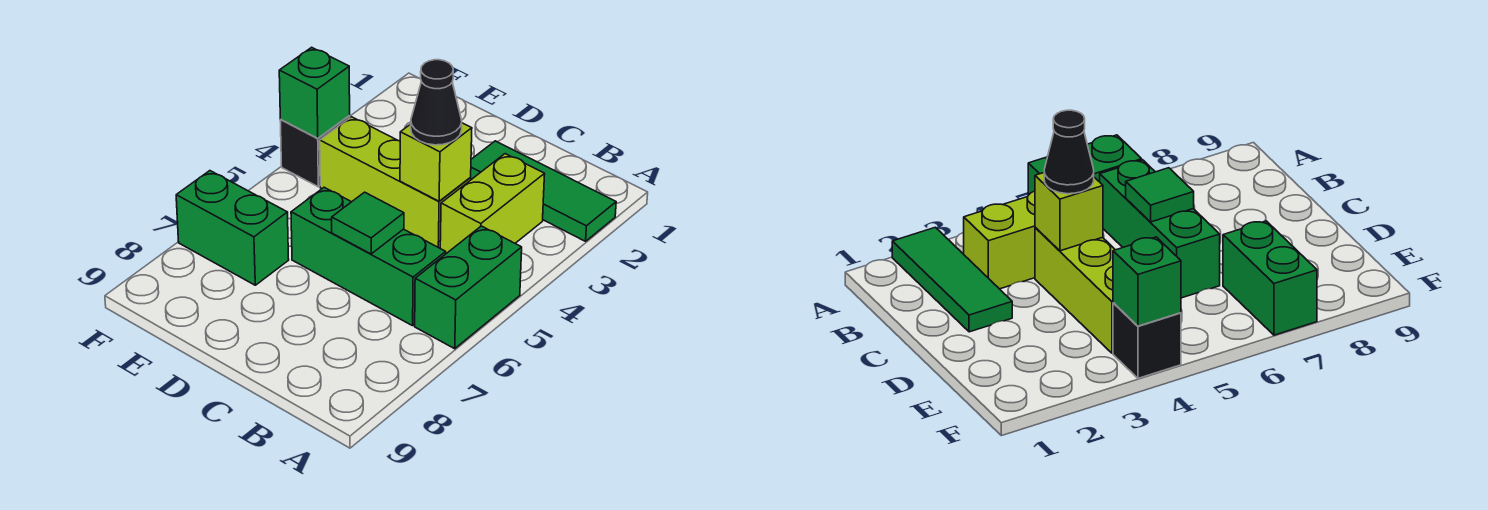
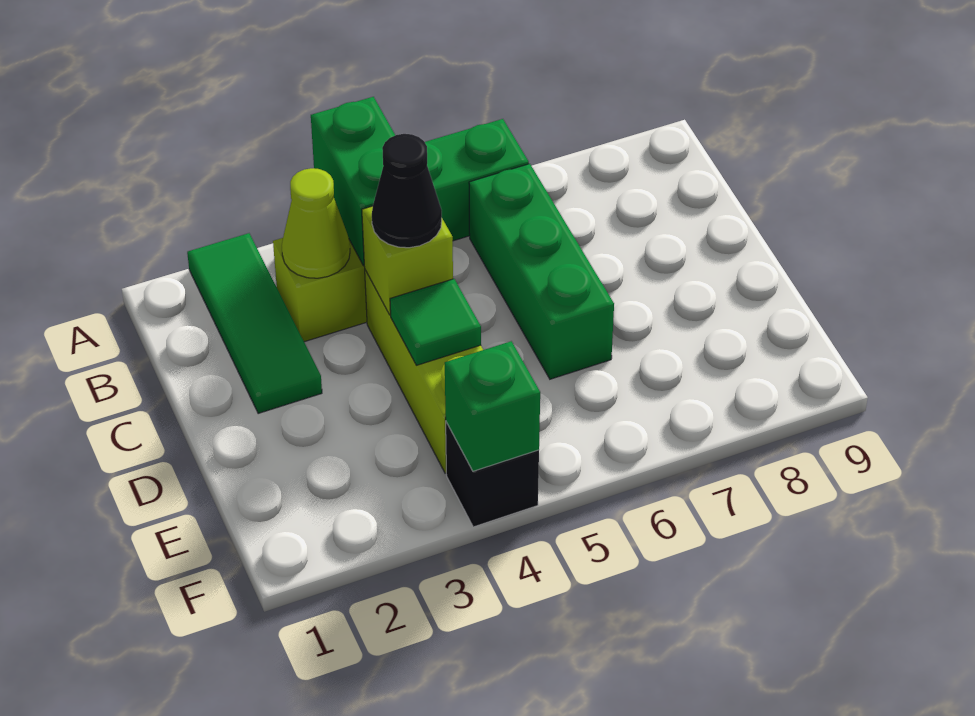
none -> lime cone B3 level 2
green tile C6 level 2 -> green tile D4 level 2
green brick E7:F7 level 1 -> green brick A4:B4 level 2

